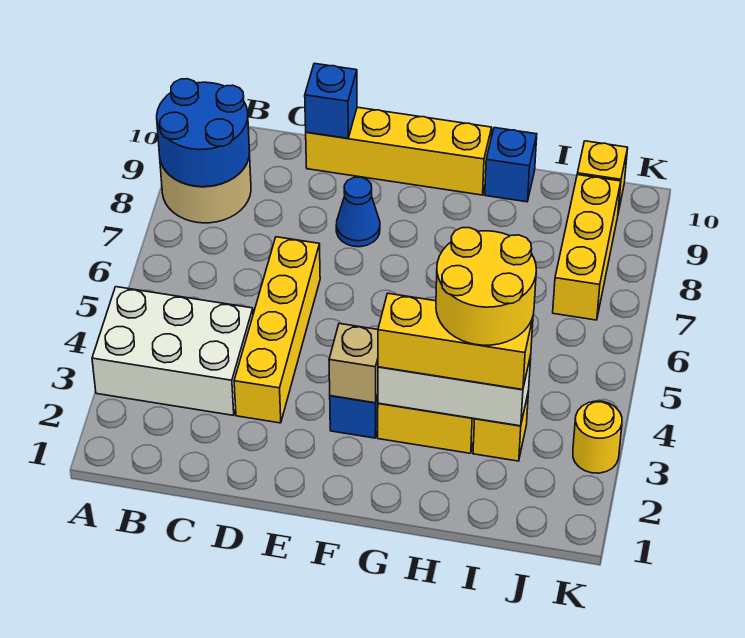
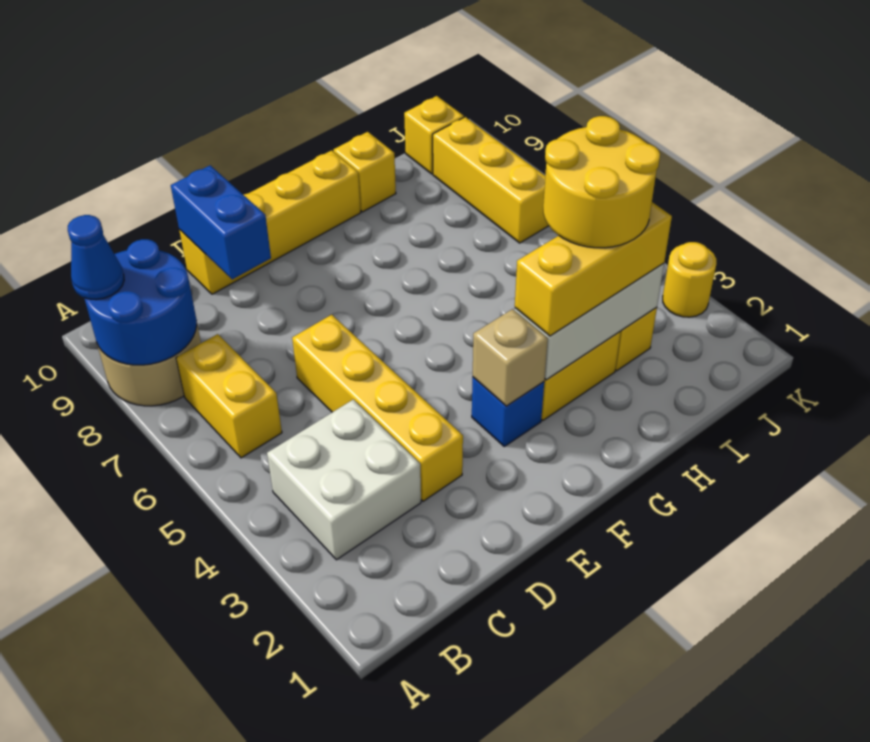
white brick A3:C4 level 1 -> white brick B3:C4 level 1
none -> yellow brick B6:B7 level 1
blue brick D10 level 2 -> blue brick D9:D10 level 2
blue cone E8 level 1 -> blue cone A9 level 3
blue brick H10 level 1 -> yellow brick H10 level 1

